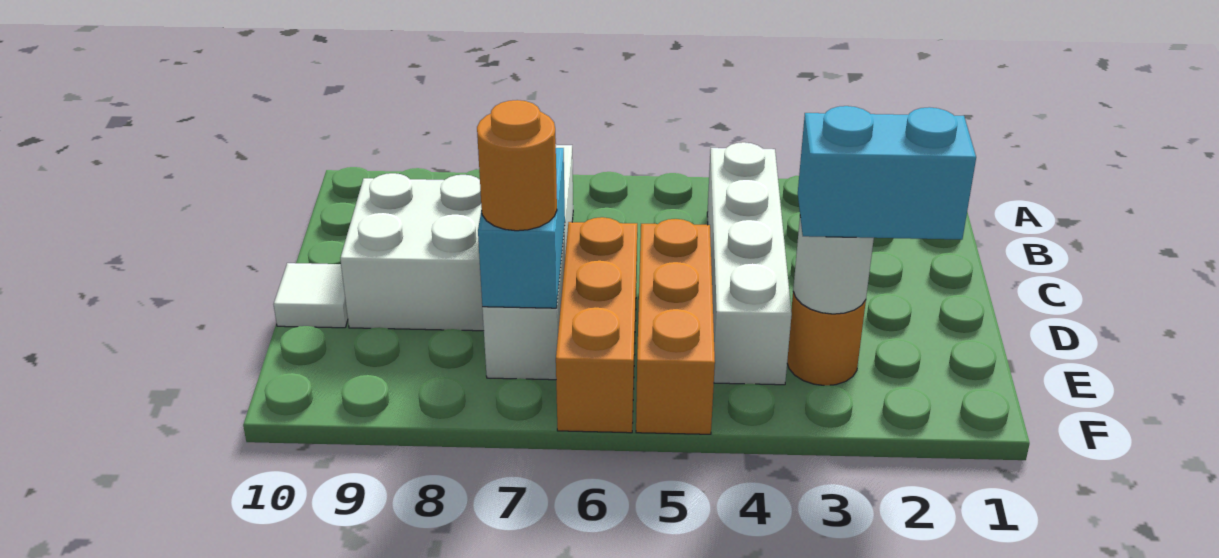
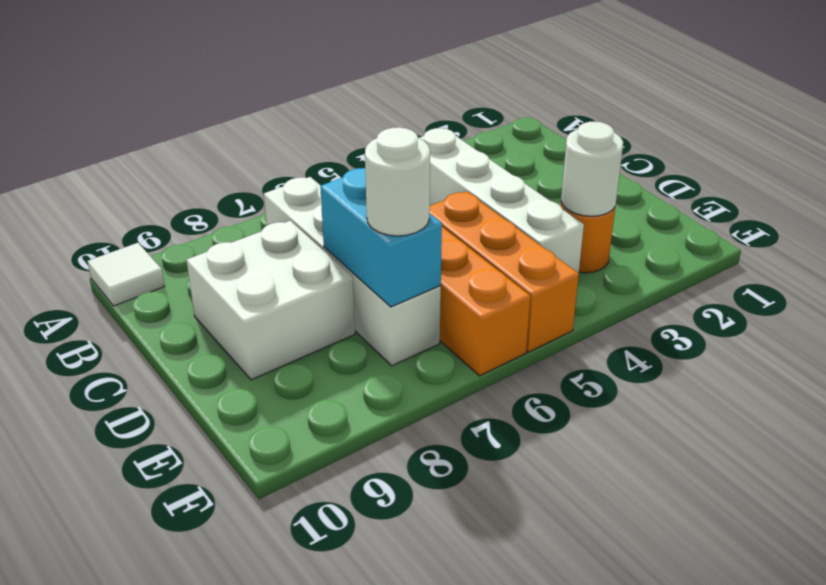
white tile D10 level 1 -> white tile A10 level 1
cyan brick E2:E3 level 3 -> none
orange round brick E7 level 3 -> white round brick E7 level 3

